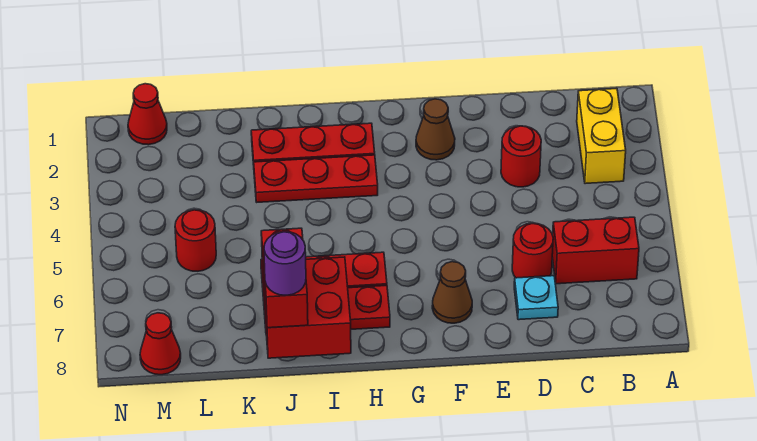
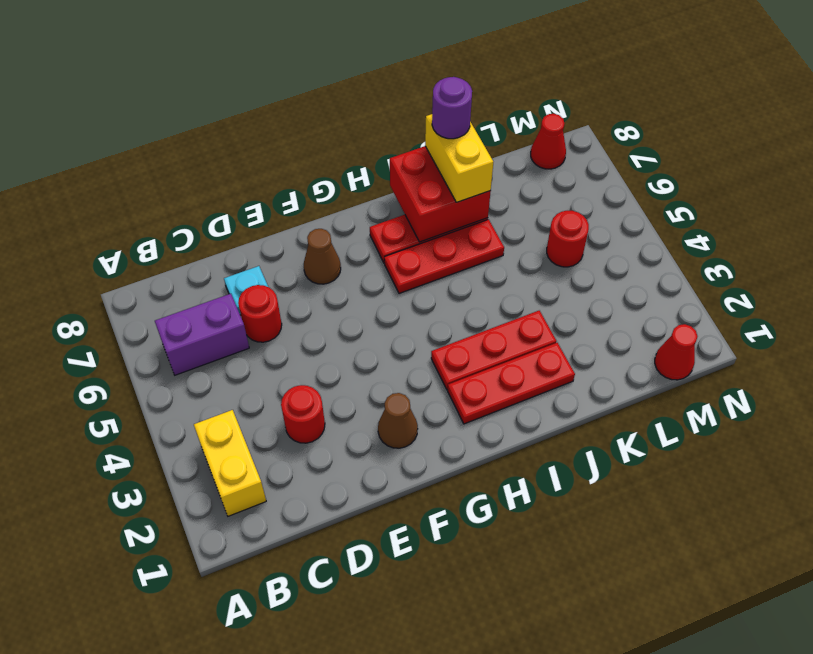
red brick B6:C6 level 1 -> purple brick B6:C6 level 1
red brick J7:J8 level 3 -> yellow brick J7:J8 level 3

